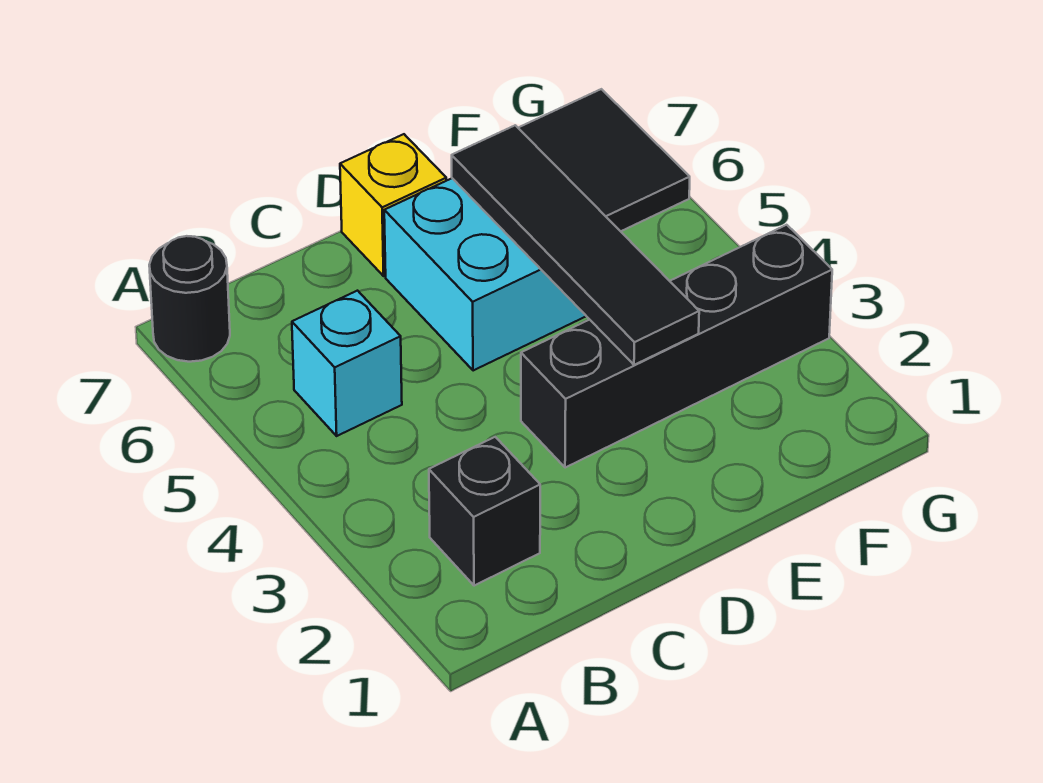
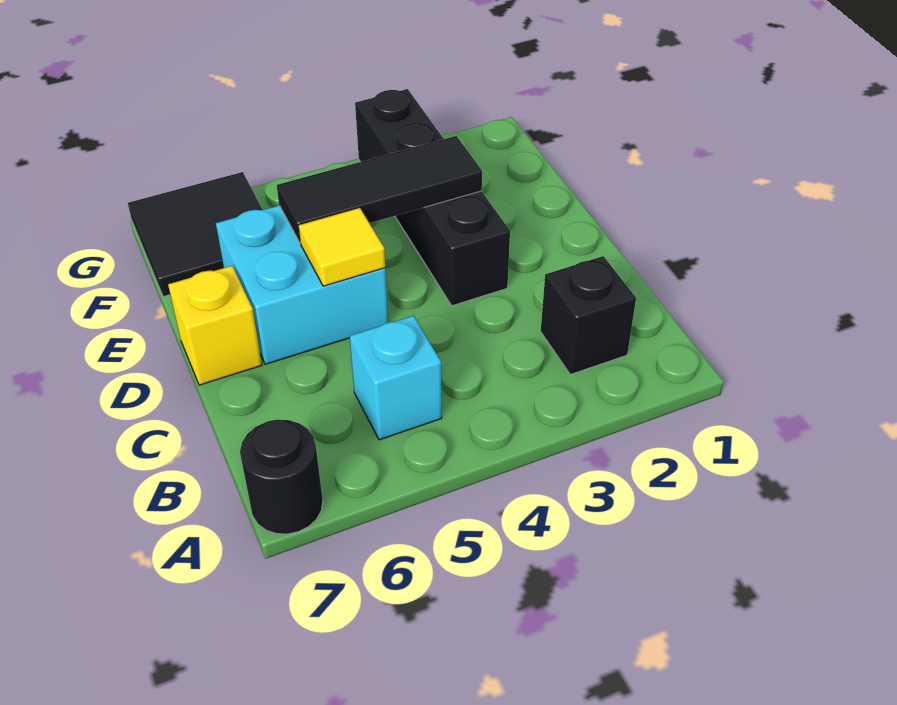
none -> yellow tile D5 level 2
black tile E3:E6 level 2 -> black tile E3:E5 level 2

